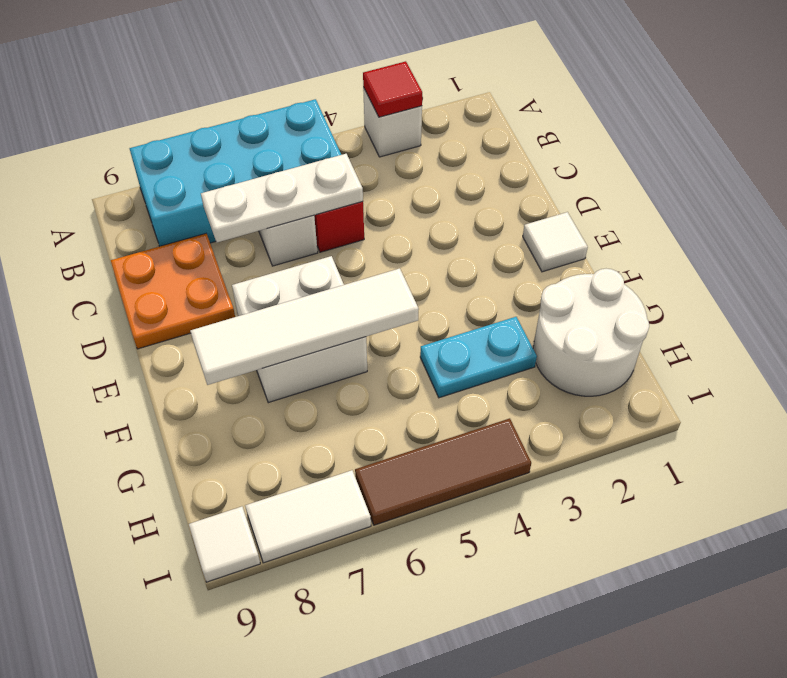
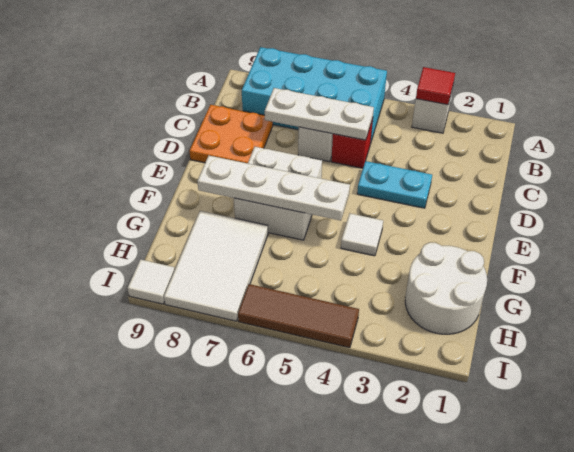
white tile E1 level 1 -> white tile F4 level 1
white tile F5:F8 level 2 -> white plate F5:F8 level 2
cyan plate G3:G4 level 1 -> cyan plate D3:D4 level 1
white tile I7:I8 level 1 -> white tile G7:I8 level 1

